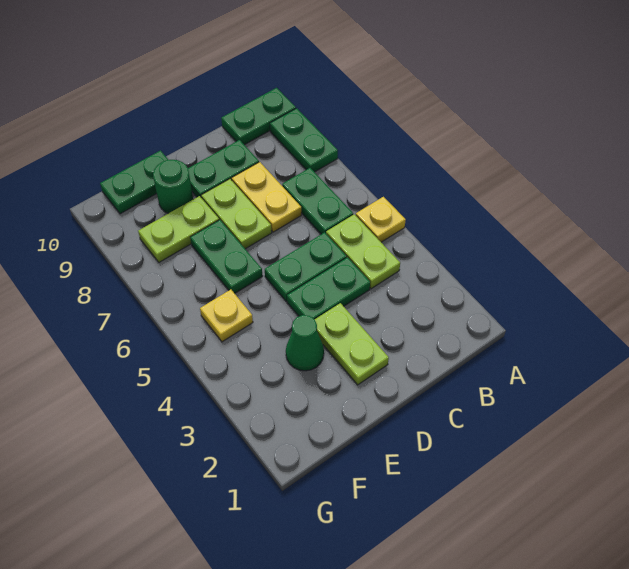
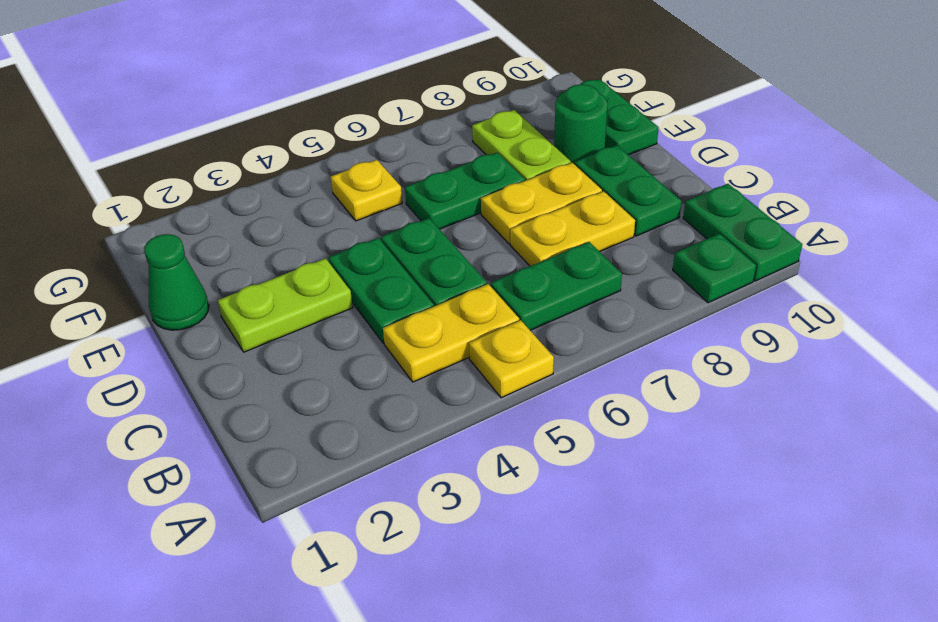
green plate A8:A9 level 1 -> green plate A9 level 1
lime plate B4:B5 level 1 -> yellow plate B4:B5 level 1
lime plate D7:D8 level 1 -> yellow plate D7:D8 level 1
green cone E3 level 1 -> green cone E1 level 1

